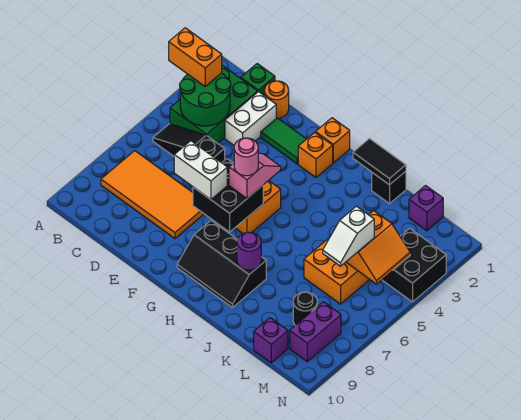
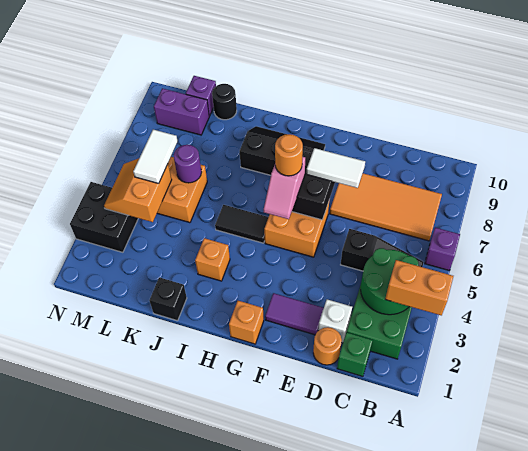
white brick D2:D3 level 1 -> white brick D2 level 1
green tile E2:F2 level 1 -> purple tile E2:F2 level 1
white brick E7:F7 level 3 -> white tile E7:F7 level 3
orange brick G2 level 1 -> orange brick I3 level 1
pink round brick G6 level 4 -> orange round brick G6 level 4
black tile I1:J1 level 2 -> black tile H5:I5 level 1
purple round brick I8 level 2 -> purple round brick K6 level 2
purple brick L1 level 1 -> purple brick A6 level 1
white slope L5:L6 level 3 top 5 -> white tile L5:L6 level 3
black round brick L8 level 1 -> black round brick K10 level 1
purple brick M8:M9 level 1 -> purple brick L9:M9 level 1

